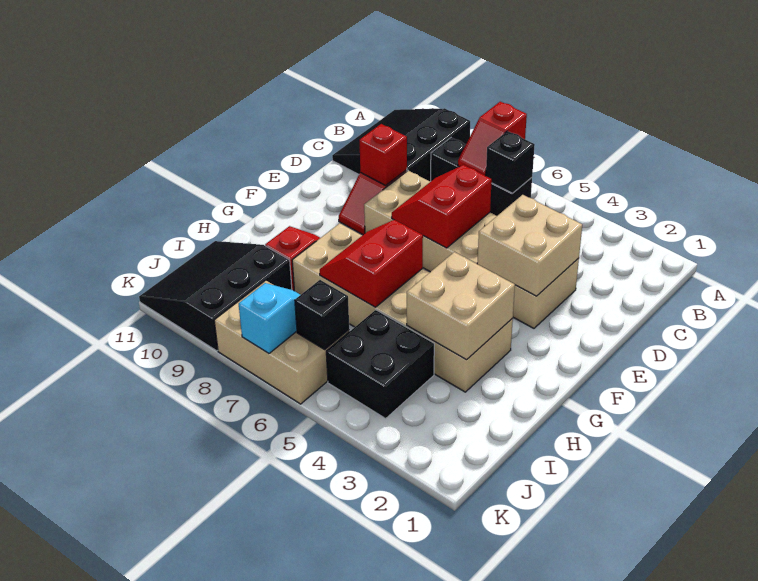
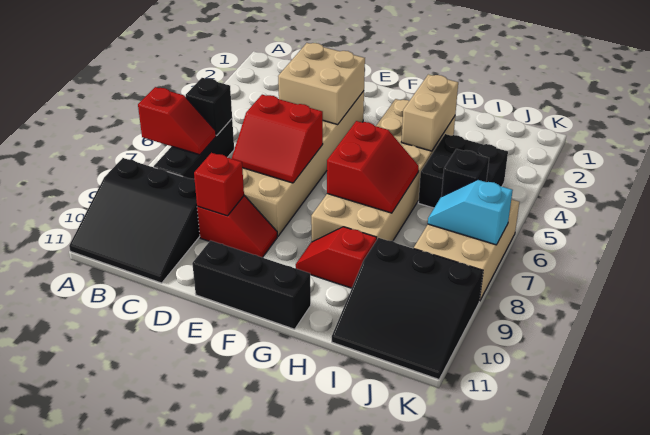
none -> black brick E11:G11 level 1
tan brick G3:H4 level 2 -> tan brick H3:H4 level 2
red slope G6:H7 level 2 top 6 -> red slope G6:H7 level 2 top G

